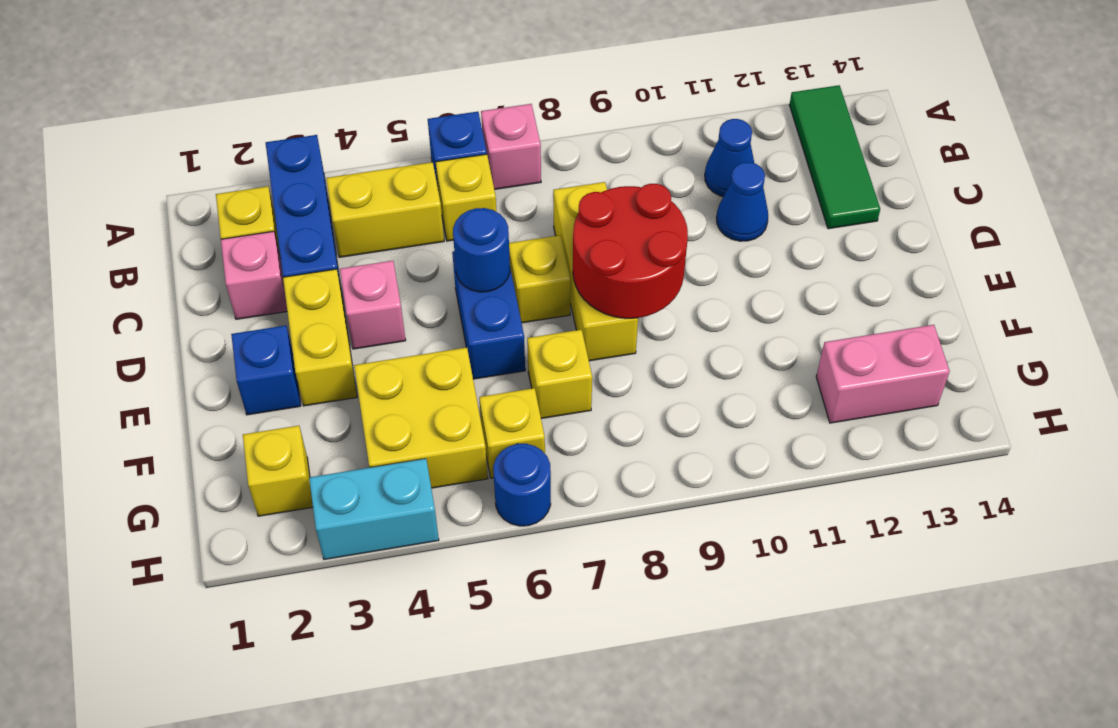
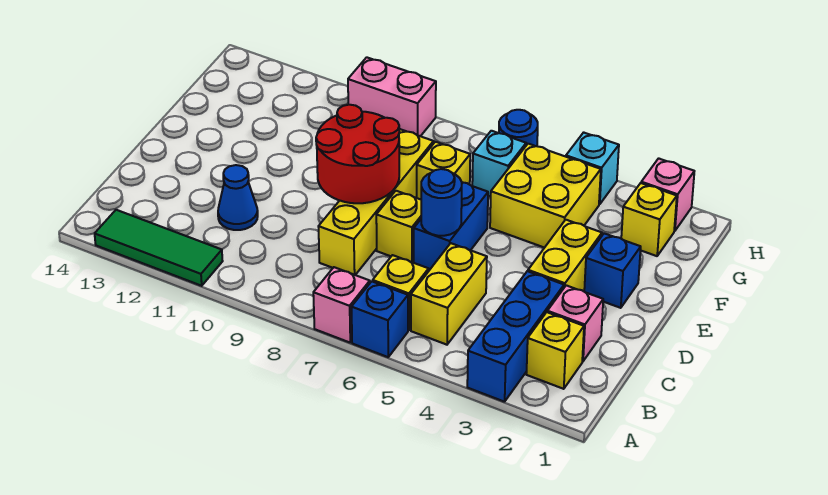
green tile A13:C13 level 1 -> green tile A11:A13 level 1
yellow brick B4:B5 level 1 -> yellow brick B5:C5 level 1
blue cone B11 level 1 -> none
yellow brick C8:E8 level 1 -> yellow brick C8:F8 level 1
pink brick D4 level 1 -> pink brick H2 level 1
yellow brick G6 level 1 -> cyan brick G6 level 1
pink brick G12:G13 level 1 -> pink brick H9:H10 level 1
cyan brick H3:H4 level 1 -> cyan brick H4 level 1

